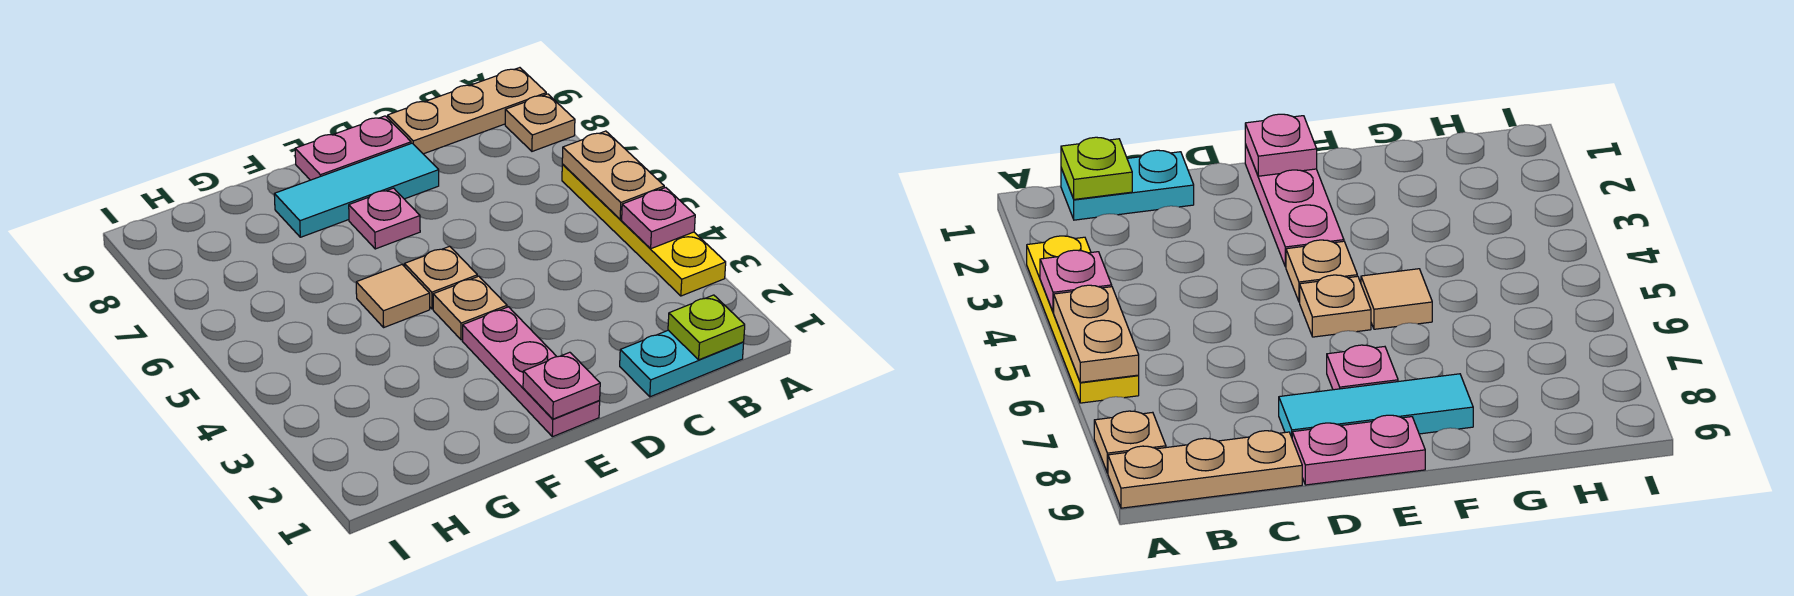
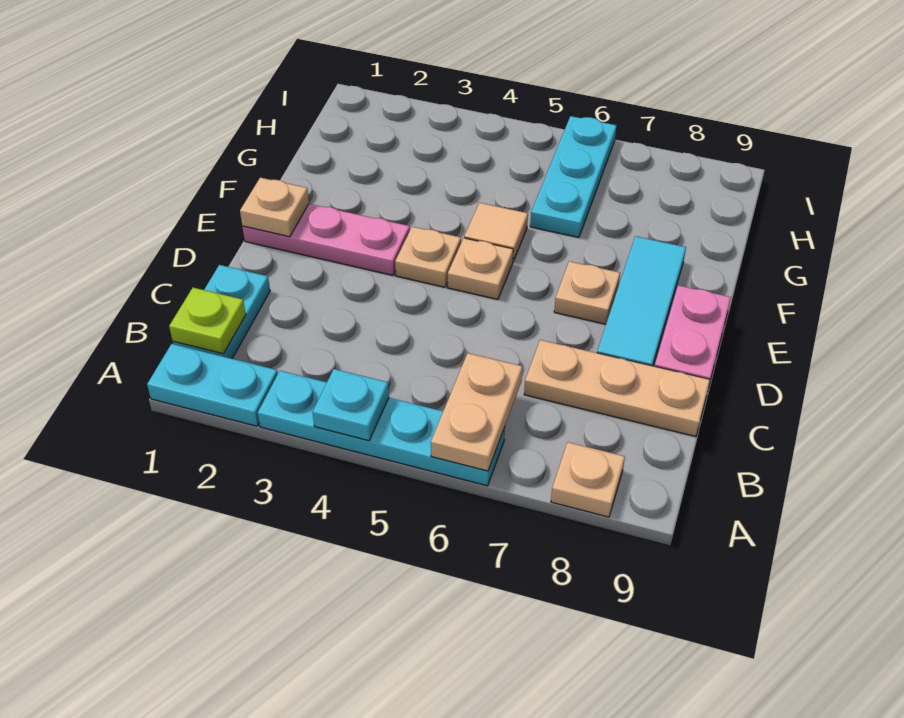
none -> cyan plate A1:A2 level 1
yellow plate A3:A6 level 1 -> cyan plate A3:A6 level 1
pink plate A4 level 2 -> cyan plate A4 level 2
tan plate A5:A6 level 2 -> tan plate A6:B6 level 2
tan plate A9:C9 level 1 -> tan plate C7:C9 level 1
pink plate E1 level 2 -> tan plate E1 level 2
pink plate E7 level 1 -> tan plate E7 level 1
none -> cyan plate G6:I6 level 1

